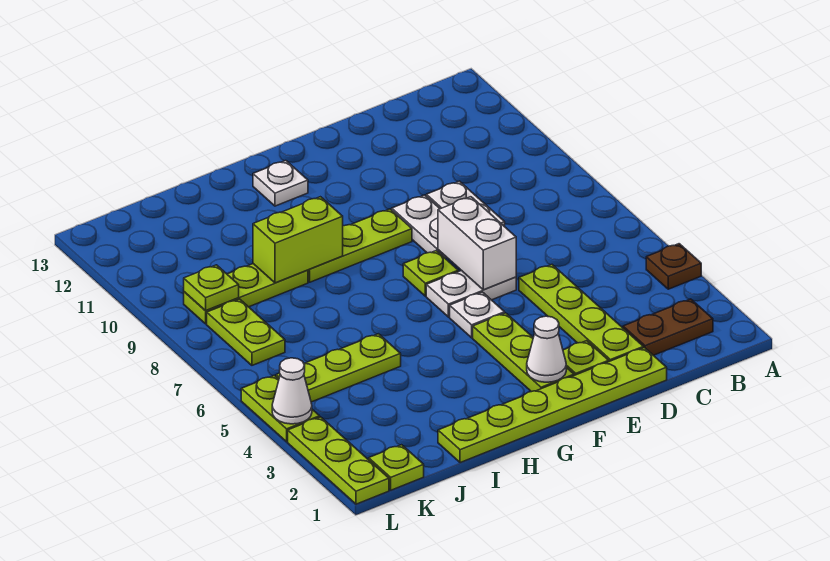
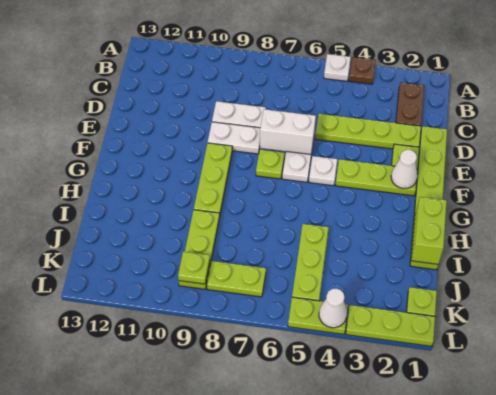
white plate G12 level 1 -> white plate A5 level 1
lime brick H9:I9 level 2 -> lime brick H1:I1 level 2

